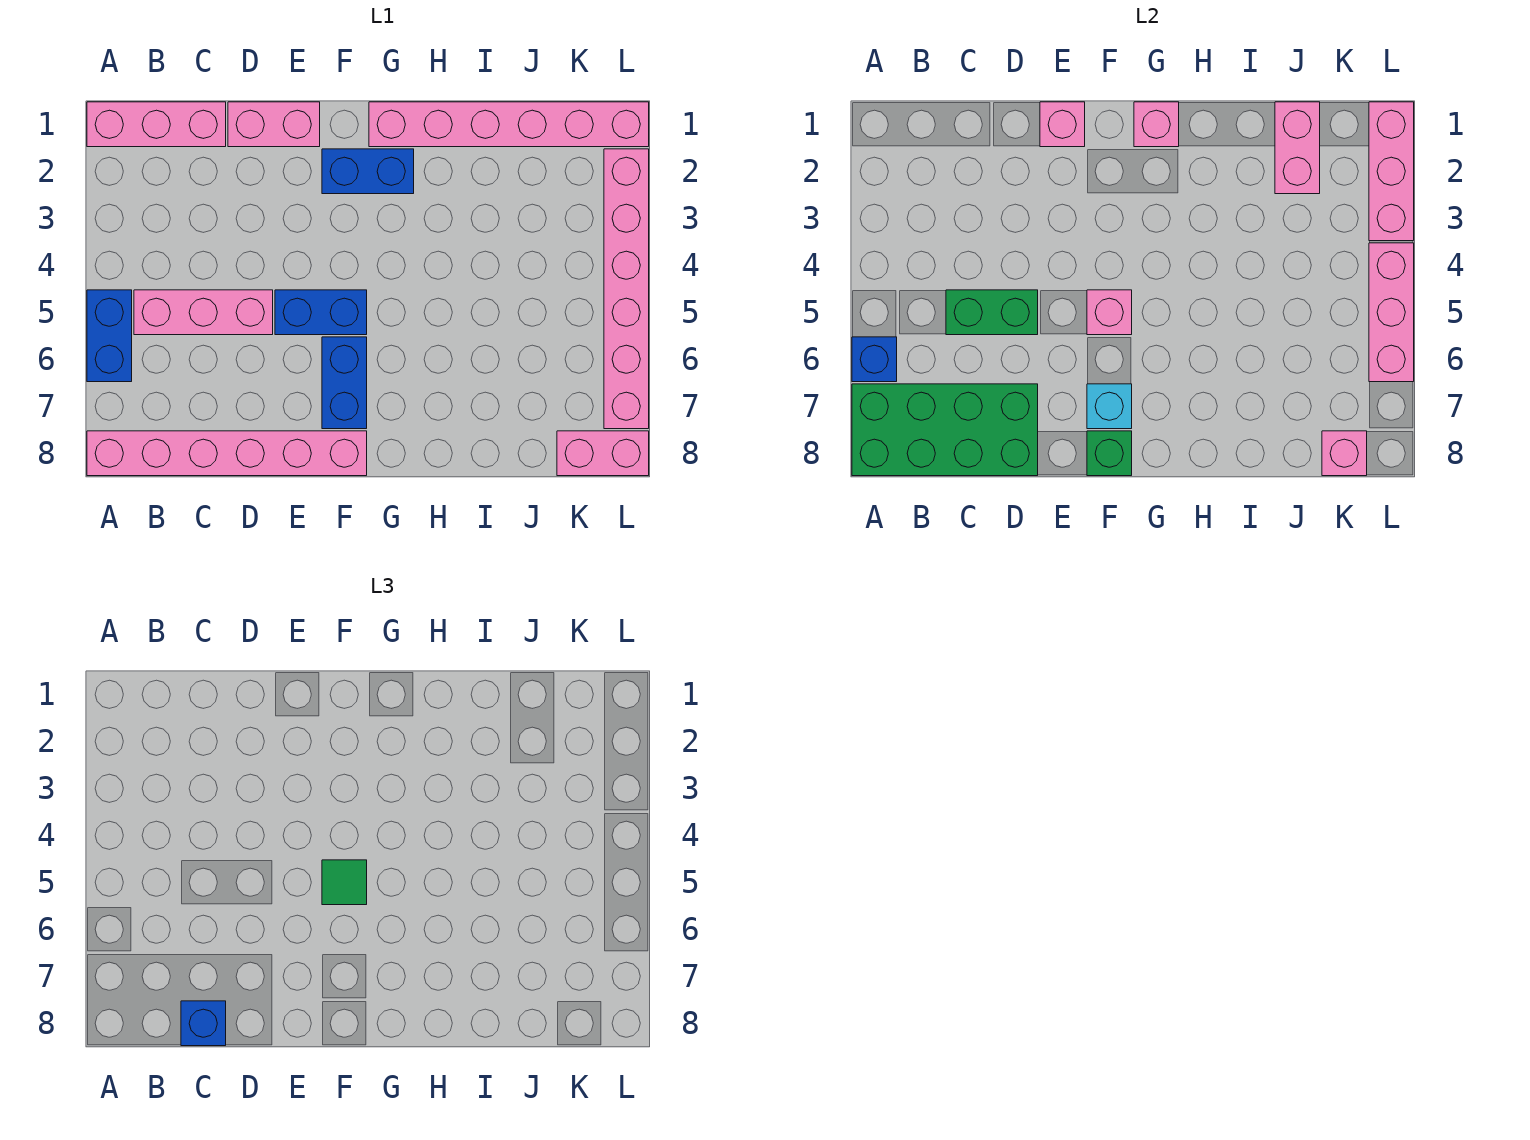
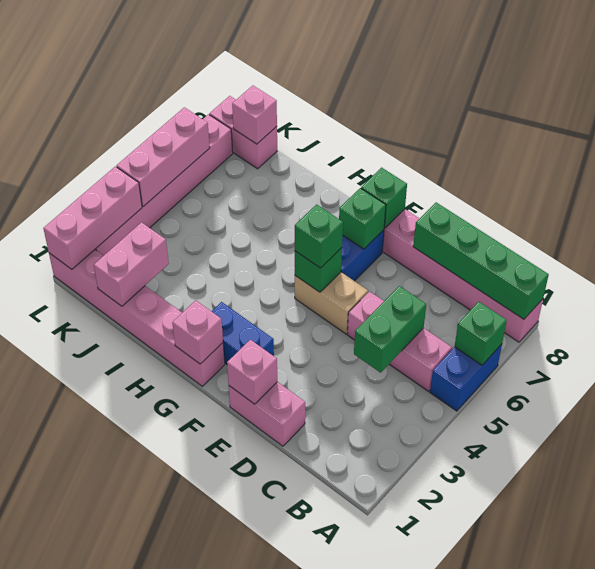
pink brick A1:C1 level 1 -> none
blue brick A6 level 2 -> green brick A6 level 2
green brick A7:D8 level 2 -> green brick A8:D8 level 2
green brick C5:D5 level 2 -> green brick C4:C5 level 2
blue brick C8 level 3 -> none
blue brick E5:F5 level 1 -> tan brick E5:F5 level 1
pink brick F5 level 2 -> green brick F5 level 2
green tile F5 level 3 -> green brick F5 level 3
cyan brick F7 level 2 -> green brick F7 level 2

